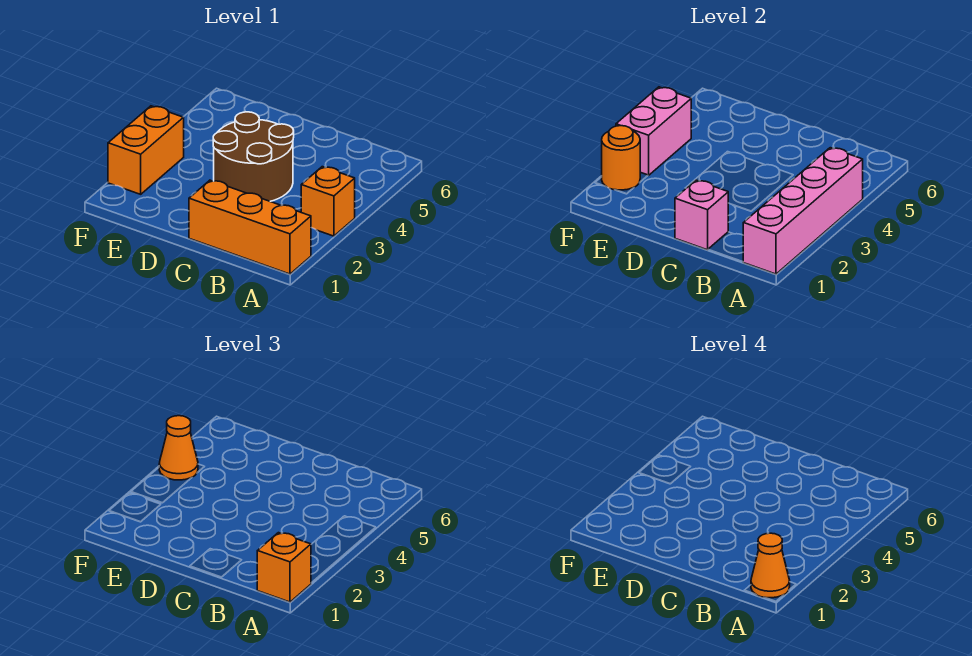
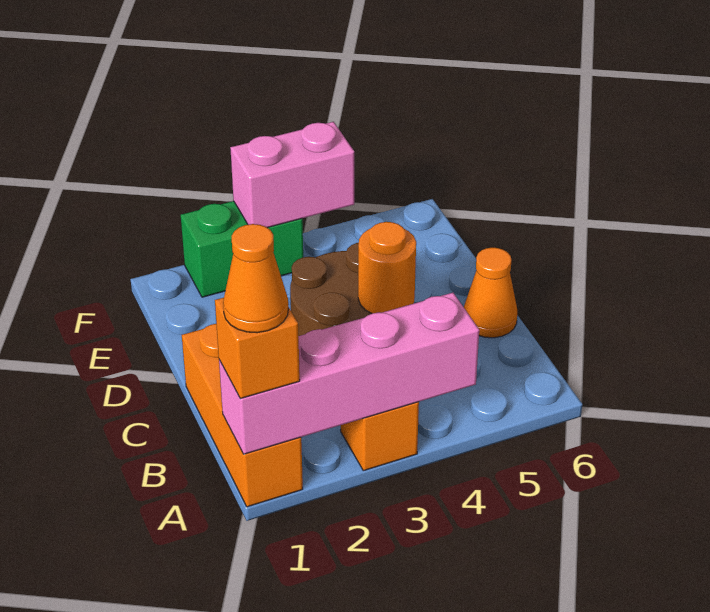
pink brick C1 level 2 -> none
orange brick F2:F3 level 1 -> green brick F2:F3 level 1
orange round brick F2 level 2 -> orange round brick C4 level 2
orange cone F4 level 3 -> orange cone C6 level 1

